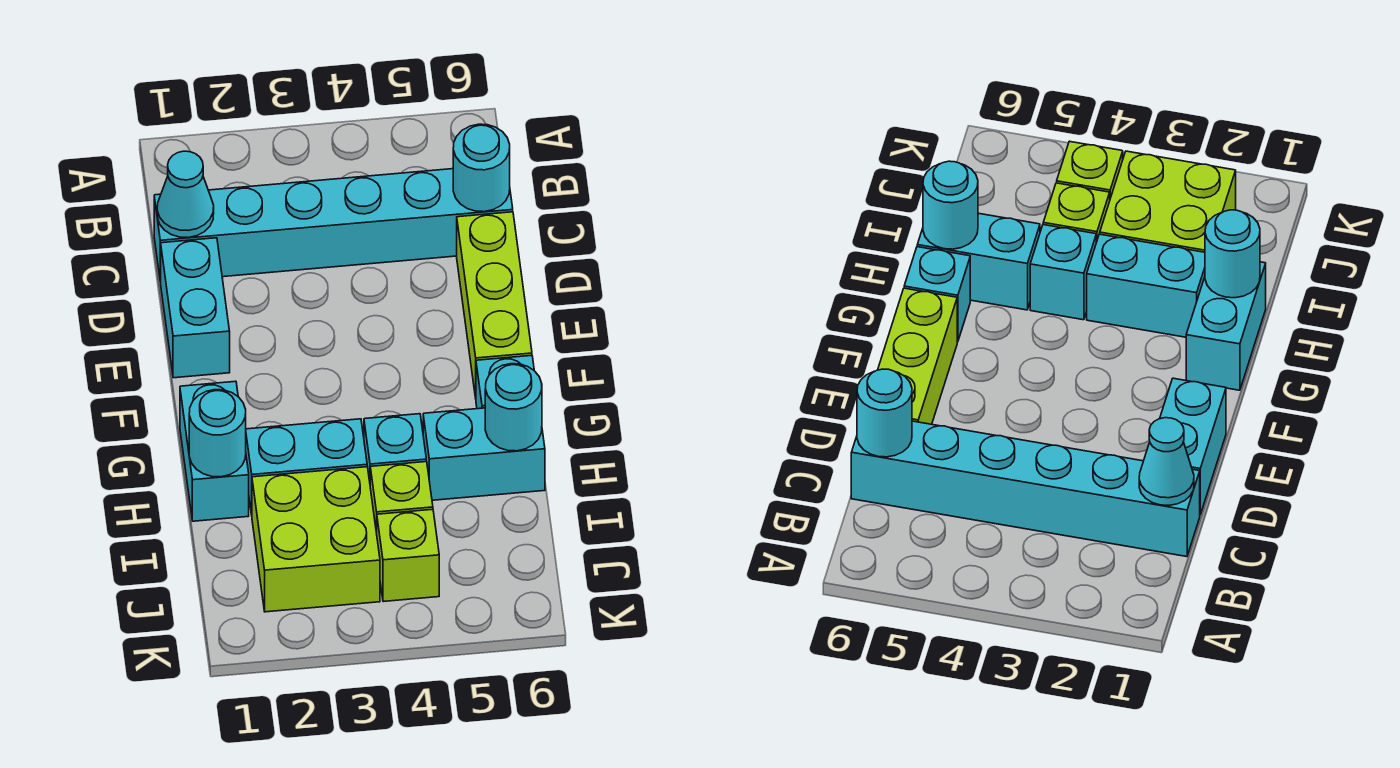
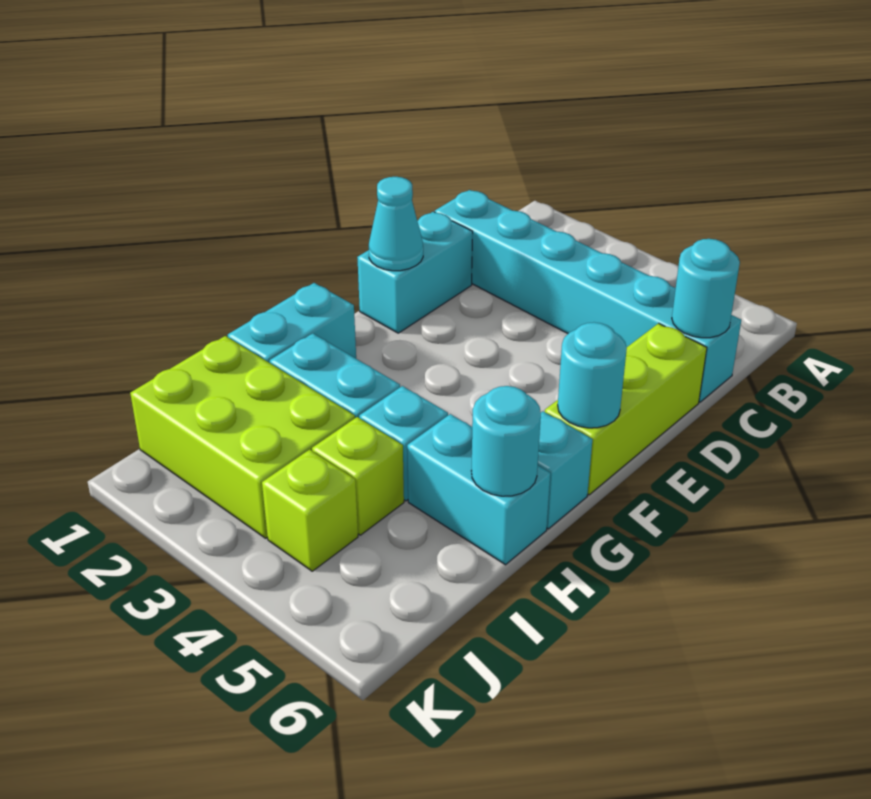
cyan cone C1 level 2 -> cyan cone E1 level 2
cyan round brick H1 level 2 -> cyan round brick F6 level 2
lime brick I2:J3 level 1 -> lime brick I1:J3 level 1

